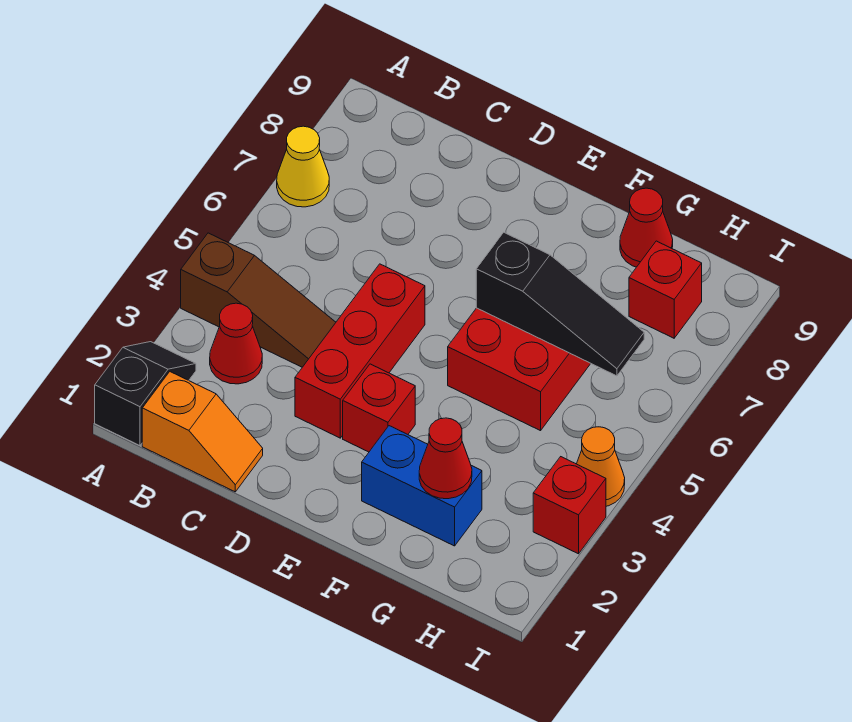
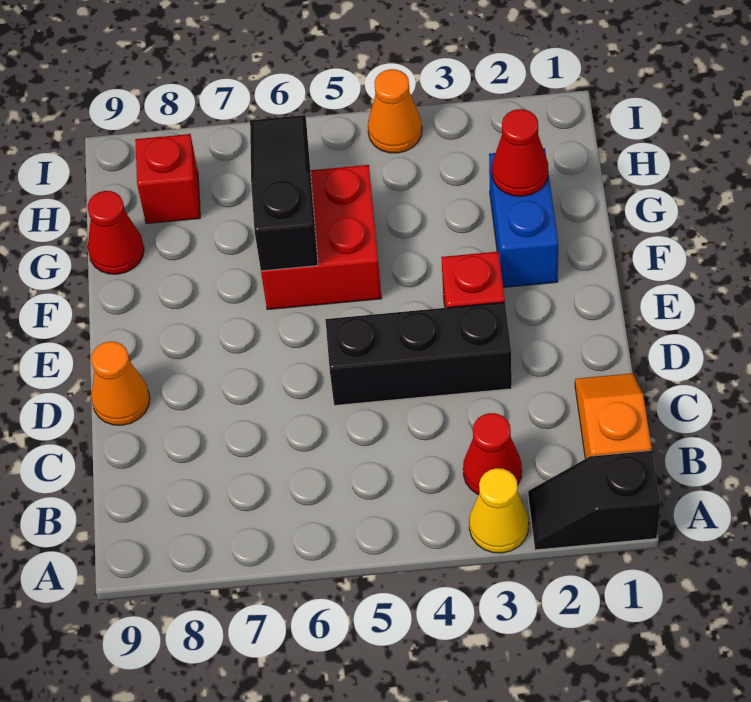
brown slope A4:C4 level 1 top A -> none
yellow cone A7 level 1 -> yellow cone A3 level 1
red brick D3:D5 level 1 -> black brick D3:D5 level 1
none -> orange cone D9 level 1
red brick I3 level 1 -> none

